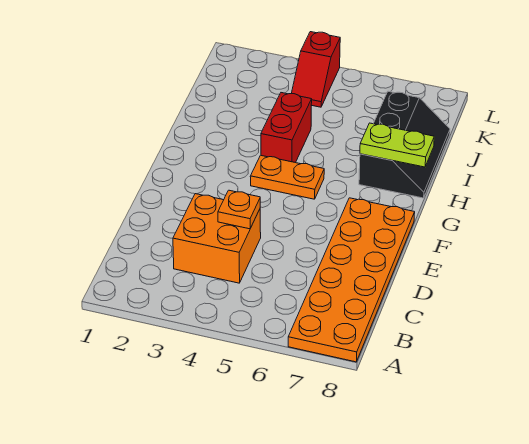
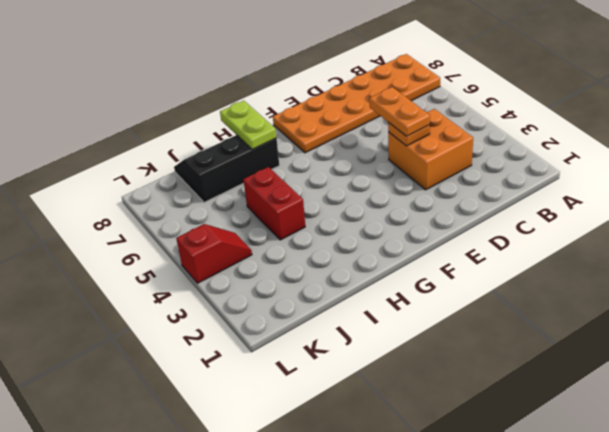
orange plate G4:G5 level 1 -> orange plate D4:D5 level 3
red brick H4:I4 level 1 -> red brick I4:I5 level 1

